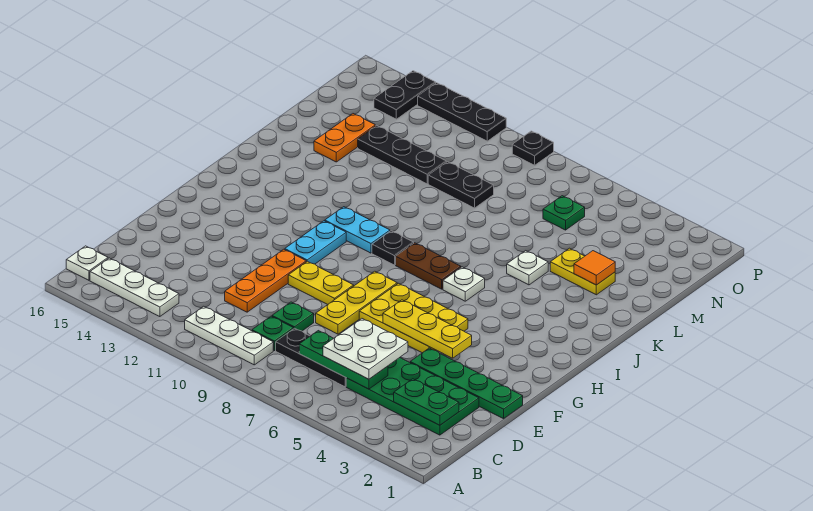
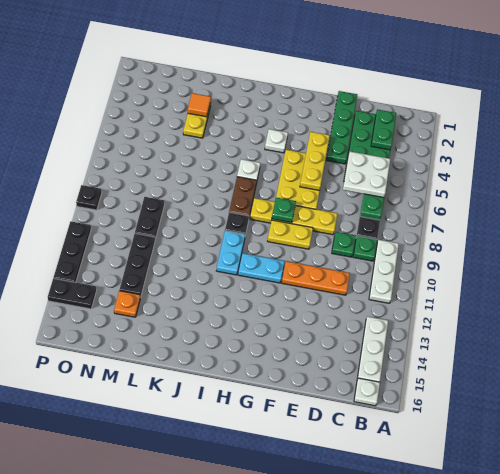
yellow plate E8:G8 level 1 -> yellow plate E8:H8 level 1
yellow plate F9:F10 level 1 -> yellow plate F9:G9 level 1
white plate K5 level 1 -> white plate H4 level 1
orange plate L14:M14 level 1 -> orange plate M14 level 1
green plate N6 level 1 -> green plate G8 level 2

